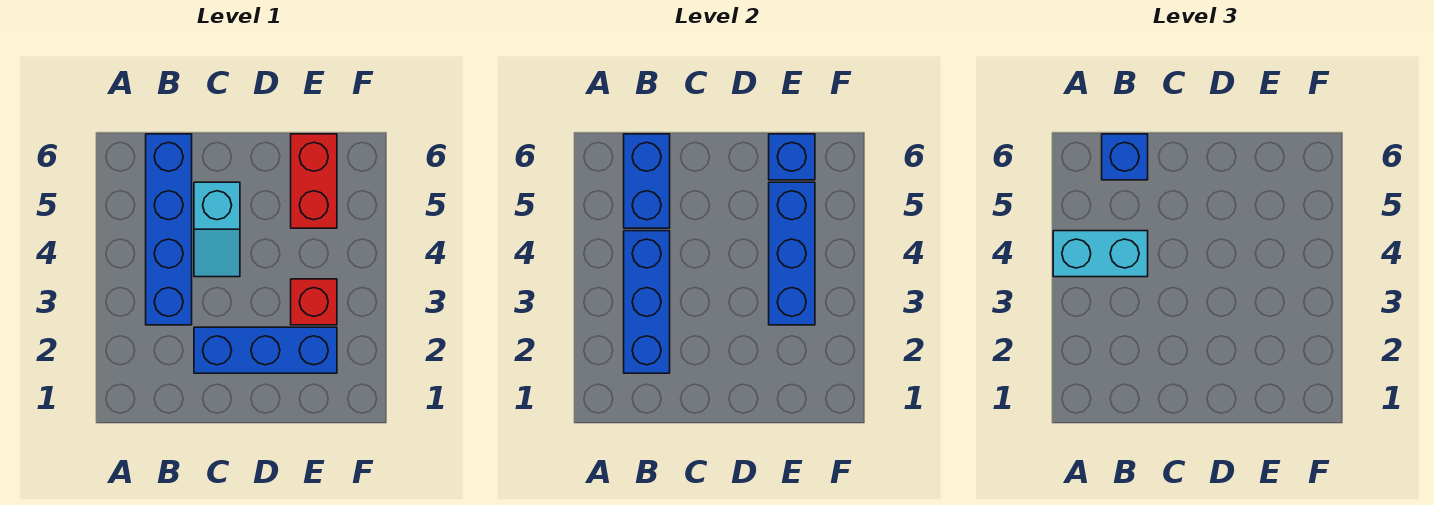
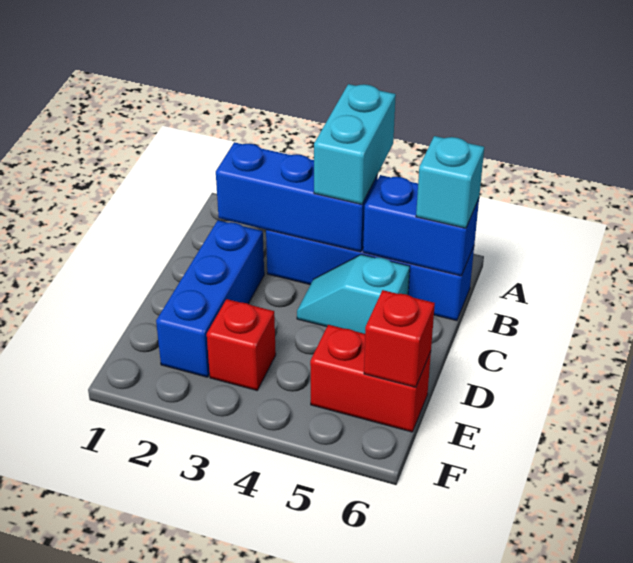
blue brick B6 level 3 -> cyan brick B6 level 3
blue brick E3:E5 level 2 -> none
blue brick E6 level 2 -> red brick E6 level 2

